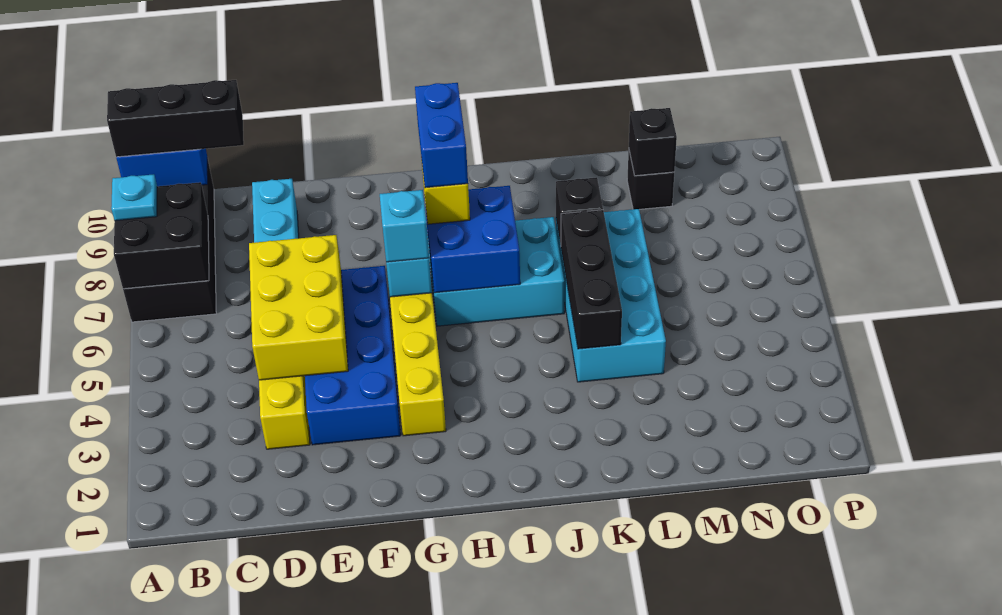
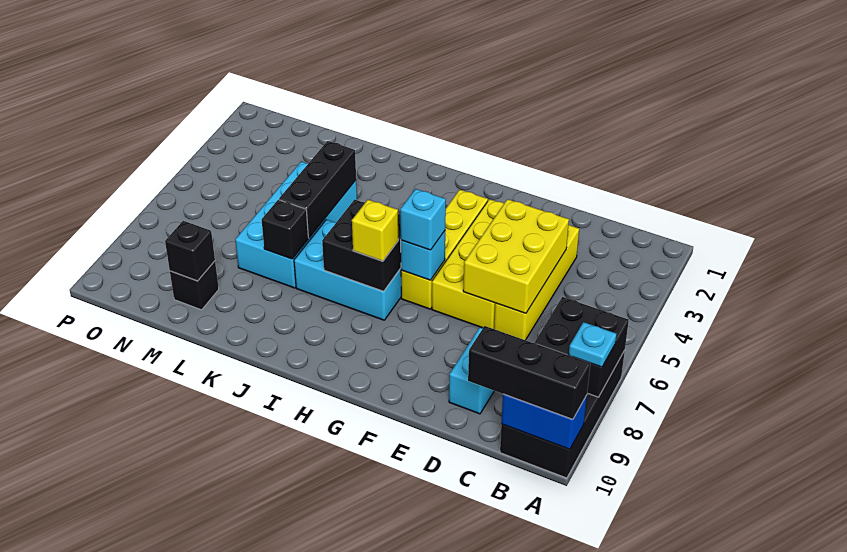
blue brick E3:F6 level 1 -> yellow brick E3:F6 level 1
blue brick H6:I7 level 2 -> black brick H6:I7 level 2
blue brick H7:H8 level 4 -> none

